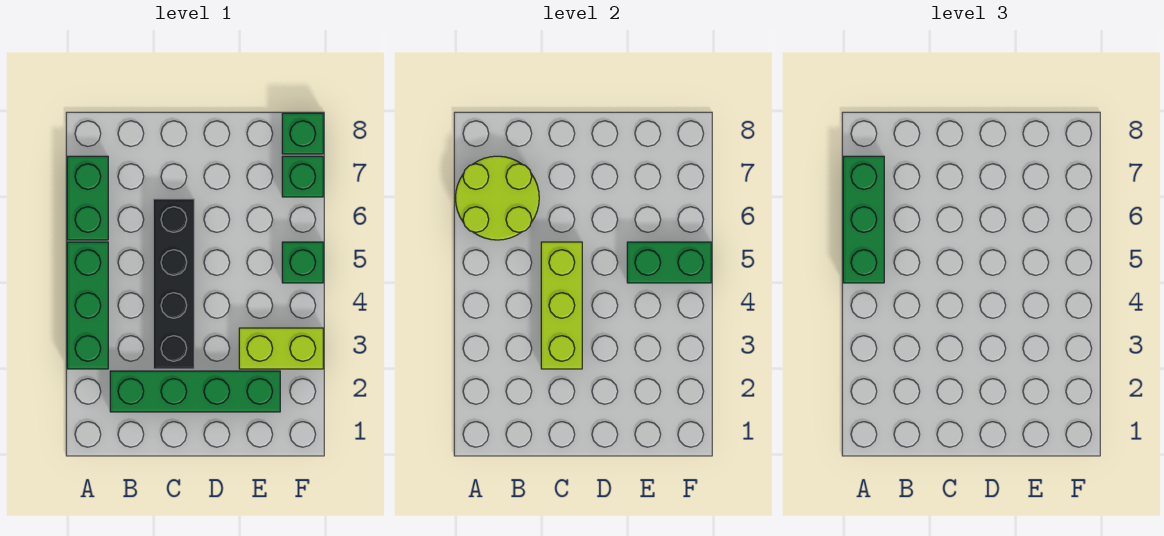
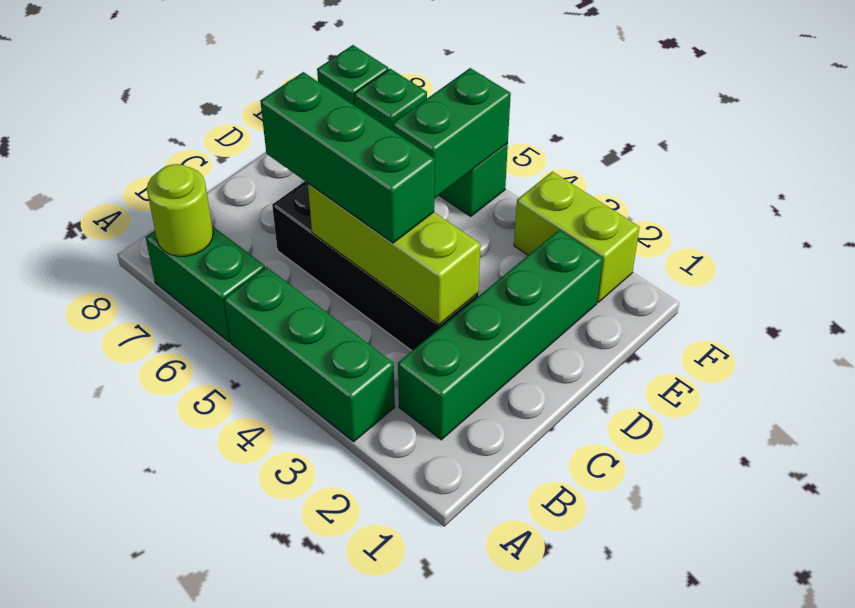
green brick A5:A7 level 3 -> green brick C4:C6 level 3
lime round brick A6:B7 level 2 -> lime round brick A7 level 2
lime brick E3:F3 level 1 -> lime brick F2:F3 level 1

